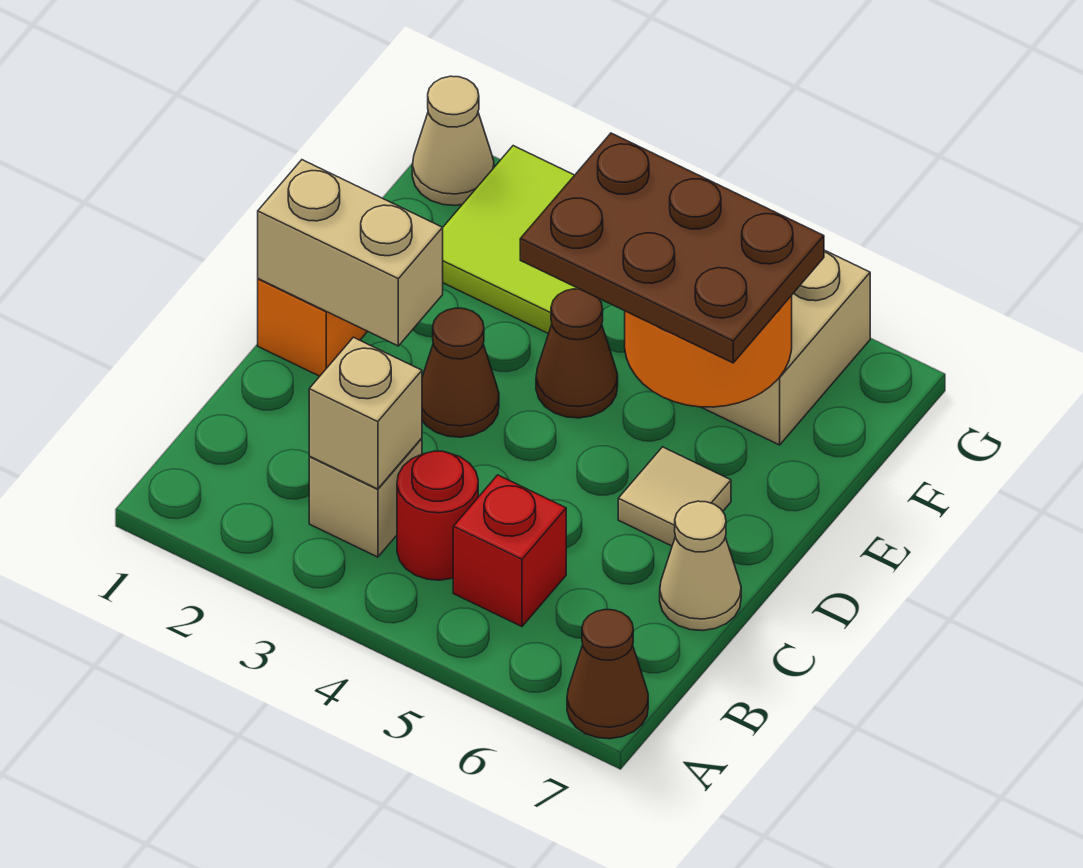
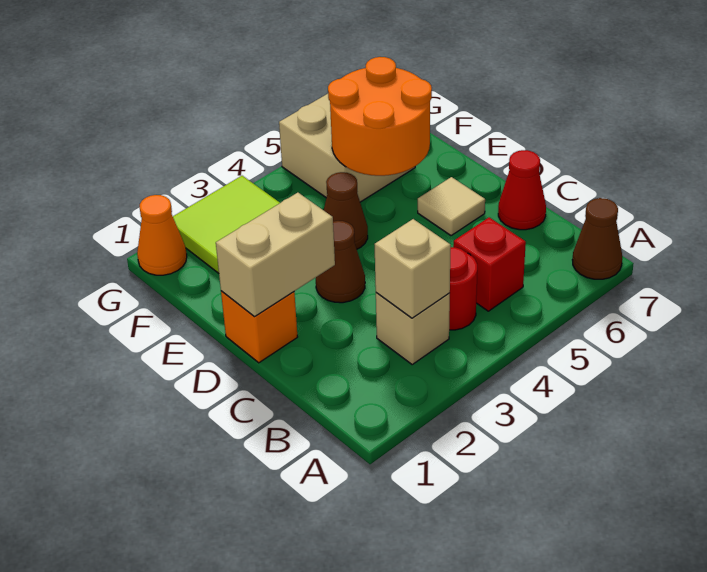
tan cone C7 level 1 -> red cone C7 level 1
brown plate E4:F6 level 3 -> none
tan cone G1 level 1 -> orange cone G1 level 1

